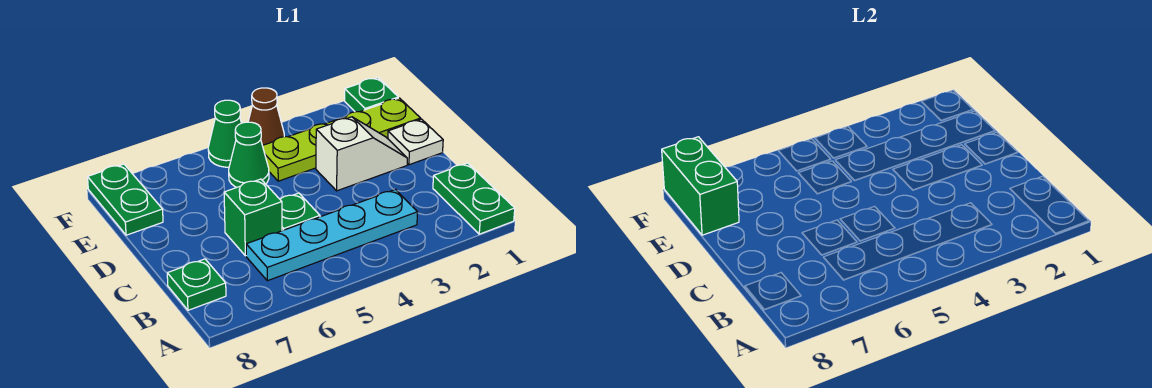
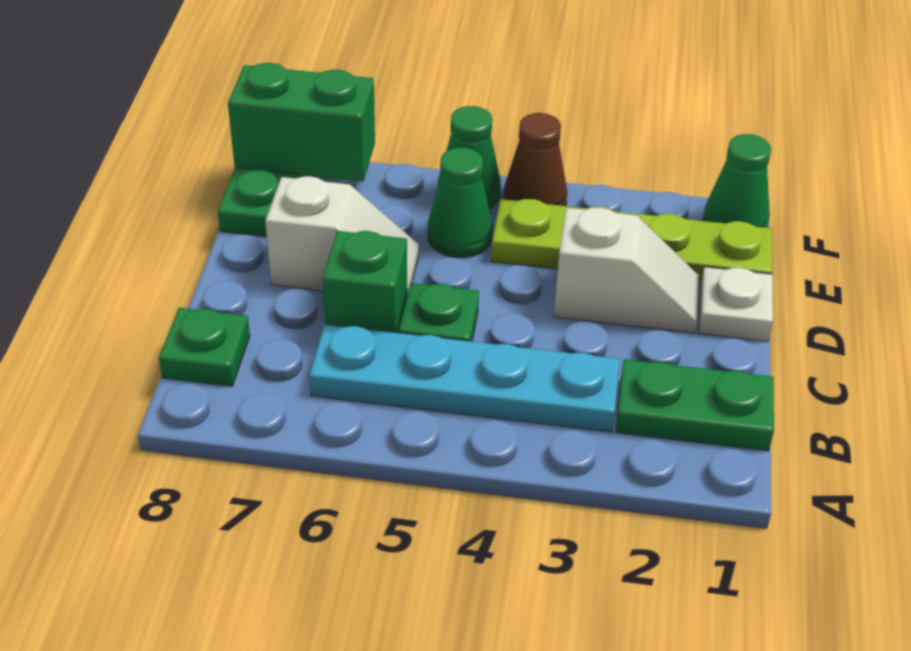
green plate A1:B1 level 1 -> green plate B1:B2 level 1
none -> white slope D6:D7 level 1 top 7
green brick E8:F8 level 2 -> green brick F7:F8 level 2
green plate F1 level 1 -> green cone F1 level 1

